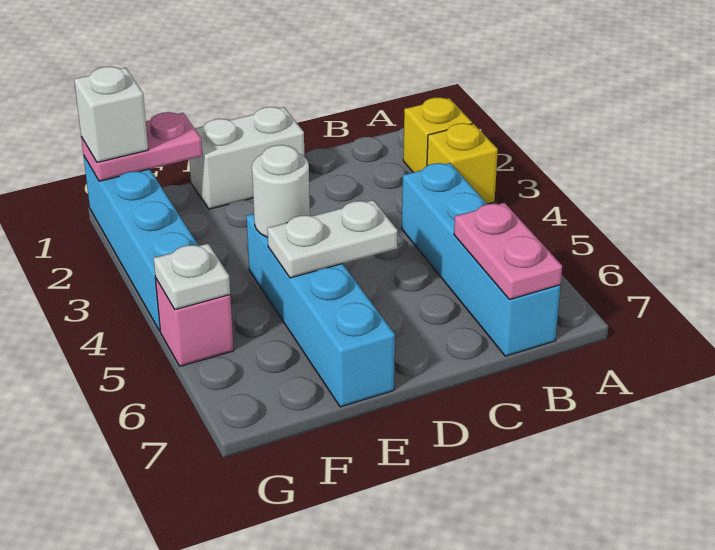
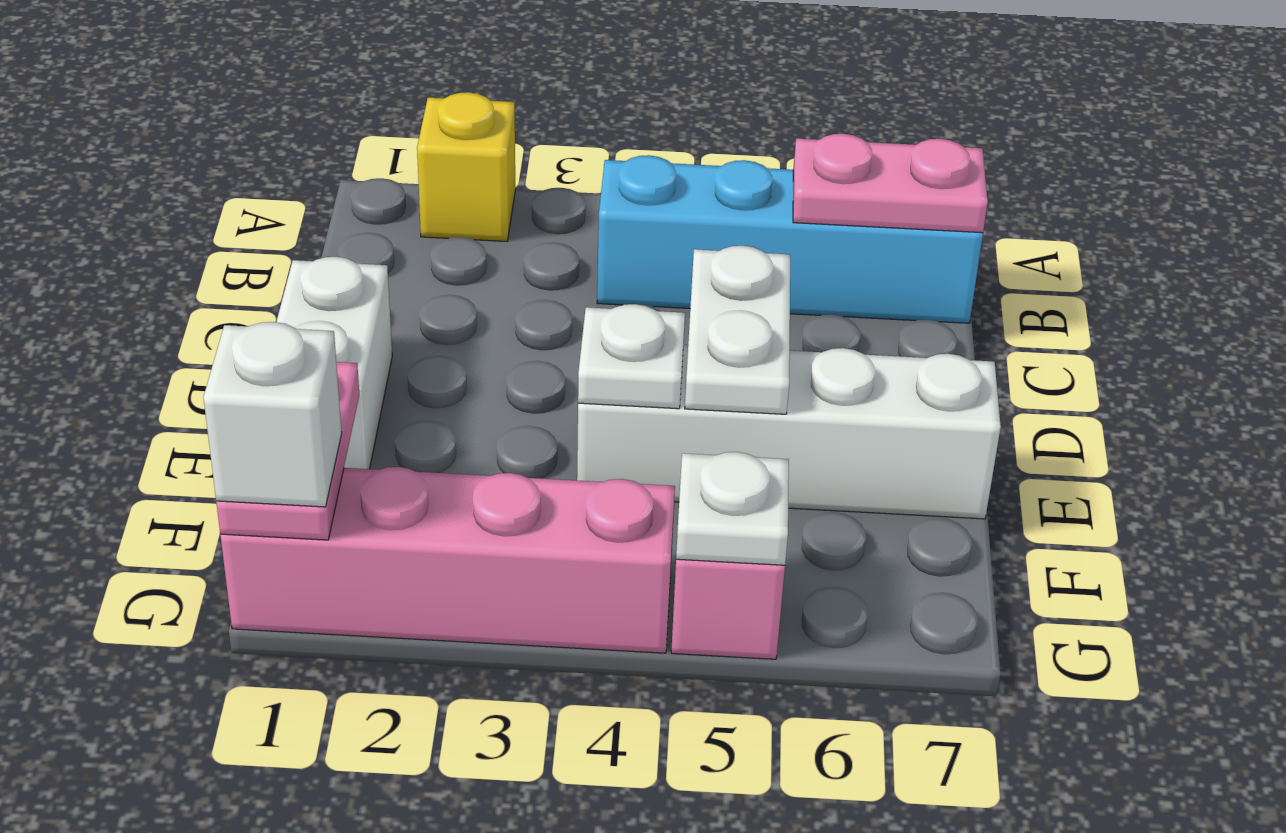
yellow brick A3 level 1 -> none
cyan brick E4:E7 level 1 -> white brick E4:E7 level 1
white round brick E4 level 2 -> white plate E4 level 2
cyan brick G1:G4 level 1 -> pink brick G1:G4 level 1

